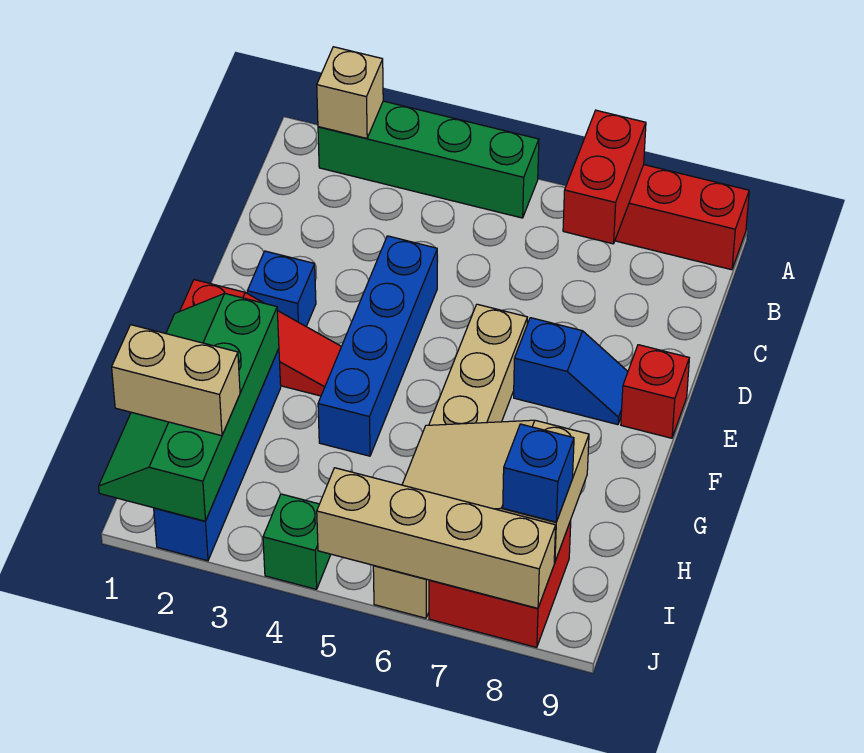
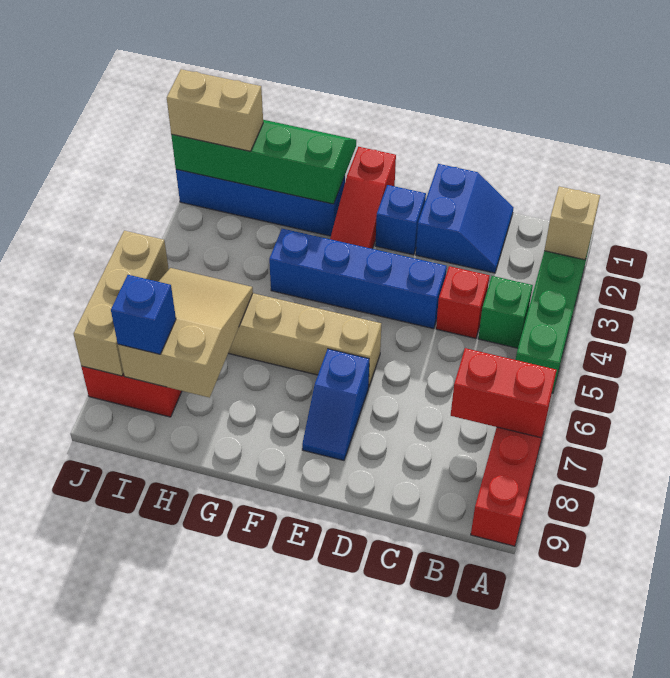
none -> blue slope C1:D2 level 1 top D
red brick E9 level 1 -> red brick C4 level 1
tan brick I1:I2 level 3 -> tan brick I2:J2 level 3
green brick J4 level 1 -> green brick B4 level 1
tan brick J5:J8 level 2 -> tan brick J6:J8 level 2

